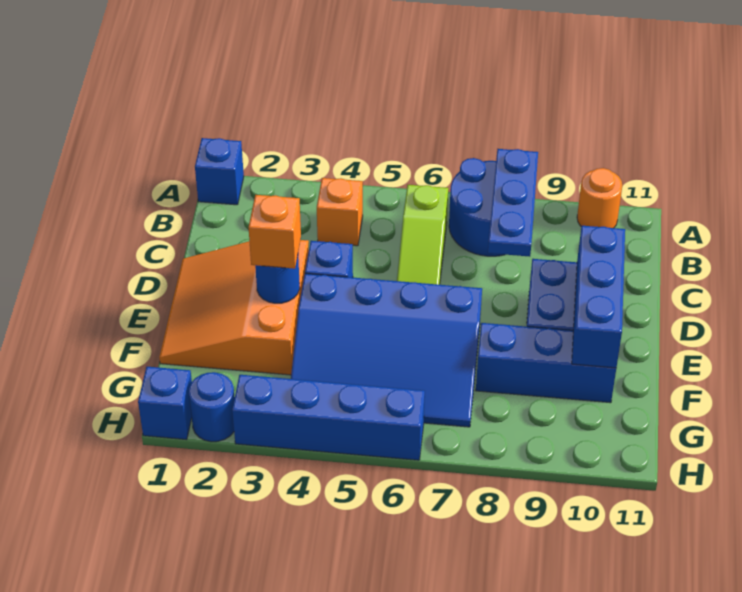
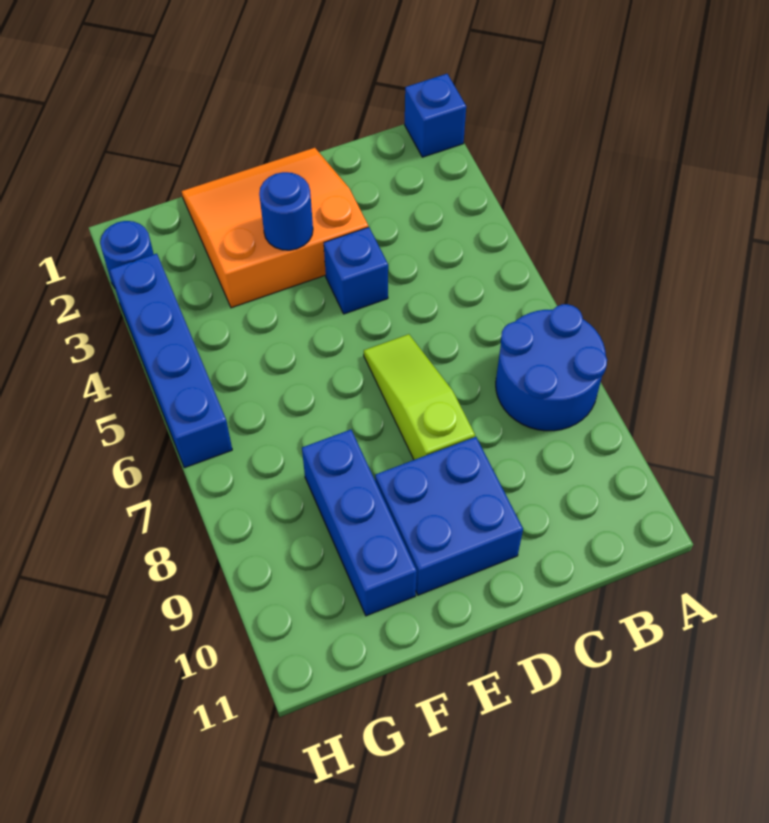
blue plate A8:C8 level 2 -> none
orange round brick A10 level 1 -> none
orange brick B4 level 1 -> none
lime slope B6:D6 level 1 top B -> lime slope D6:D8 level 1 top 8
blue brick D10:F10 level 2 -> none
orange brick E3 level 3 -> none
blue slope E4:G7 level 1 top E -> none
blue brick H1 level 1 -> none

